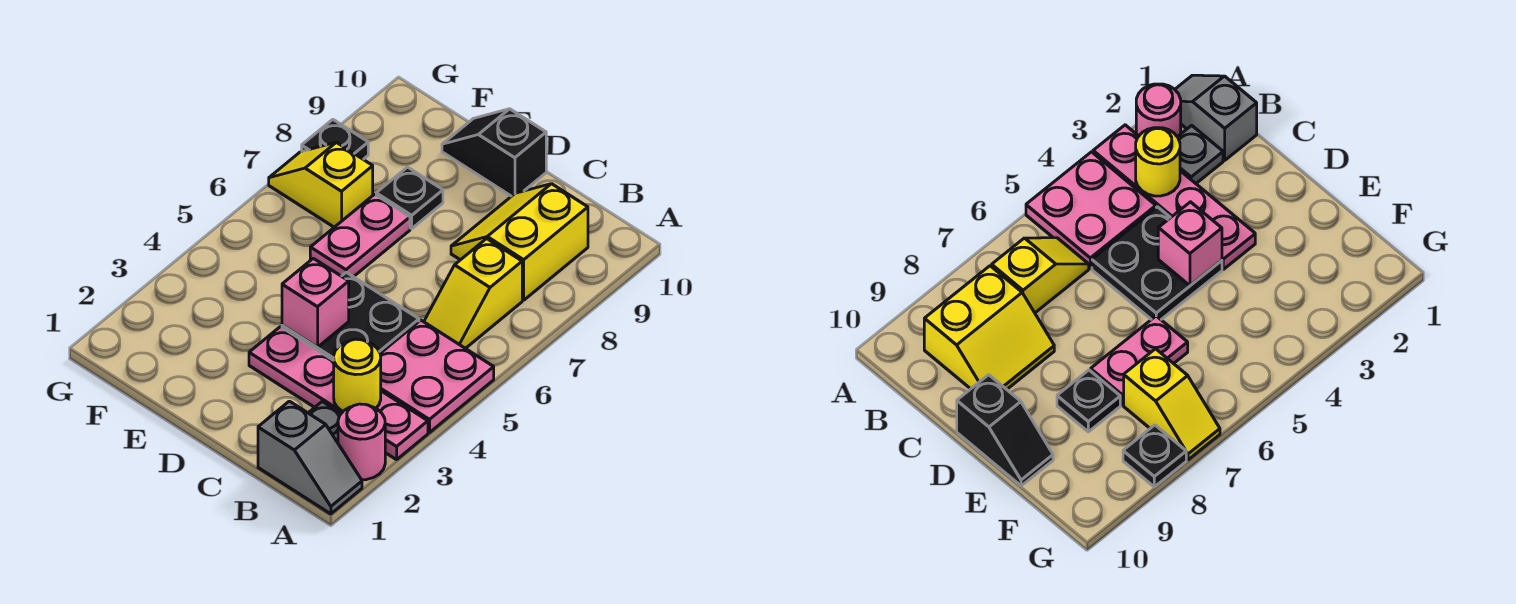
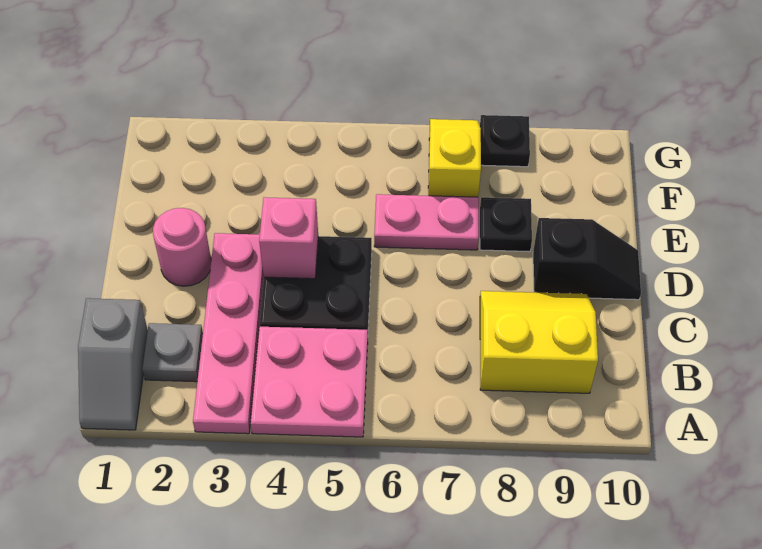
pink round brick A2 level 1 -> pink round brick D2 level 1
yellow round brick B3 level 2 -> none
yellow slope B6:B7 level 1 top 7 -> none
black slope D10:E10 level 1 top D -> black slope D9:D10 level 1 top 9

